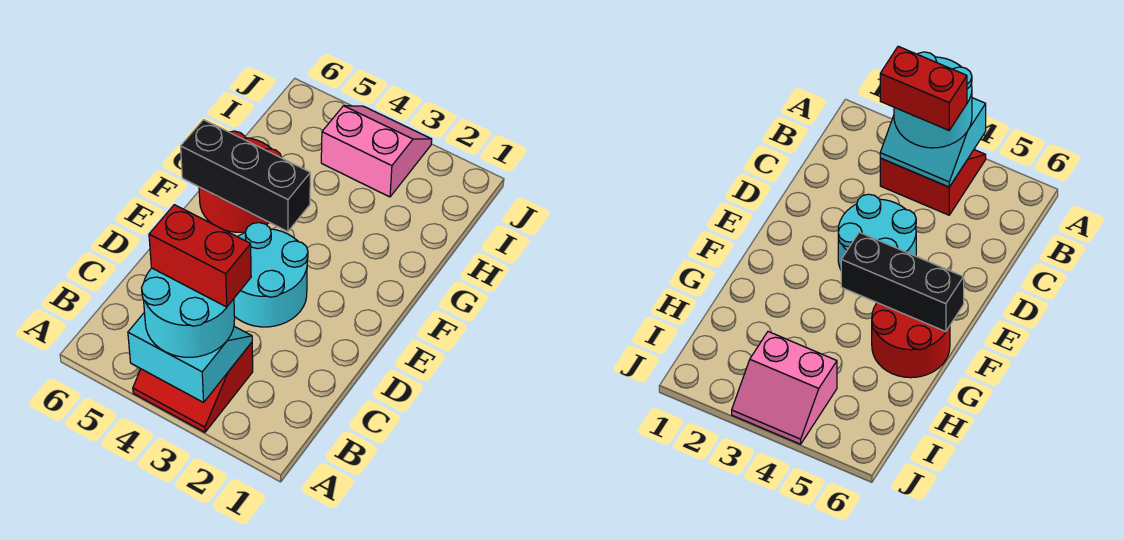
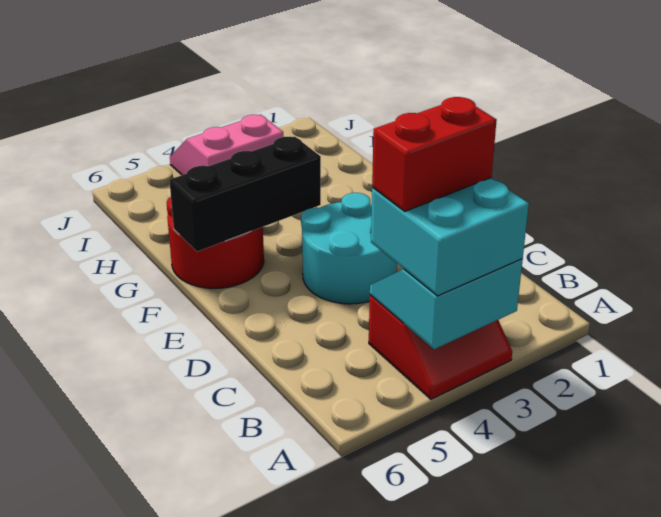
cyan round brick A3:B4 level 3 -> cyan brick A3:B4 level 3

